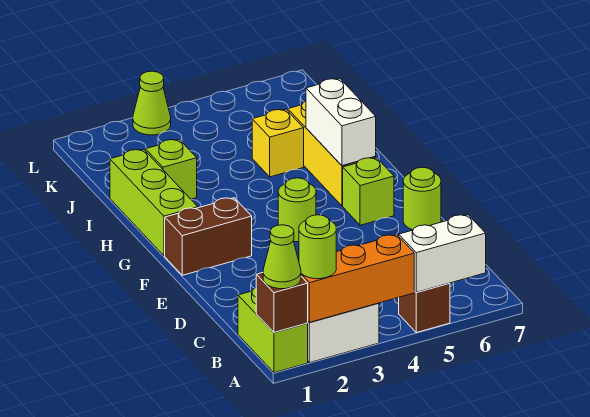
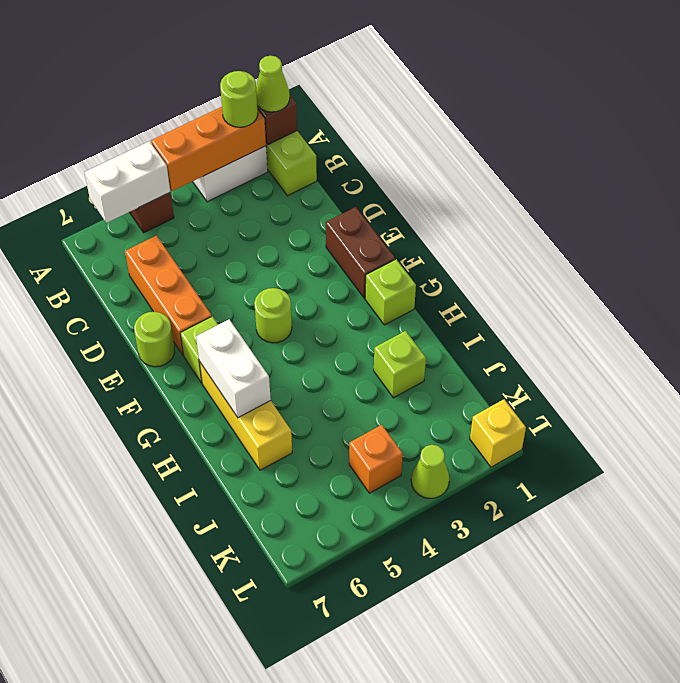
none -> orange brick C6:E6 level 1
brown brick F1:F2 level 1 -> brown brick E1:F1 level 1
lime brick G1:I1 level 1 -> lime brick G1 level 1
yellow brick I5 level 1 -> yellow brick L1 level 1
none -> orange brick K4 level 1

